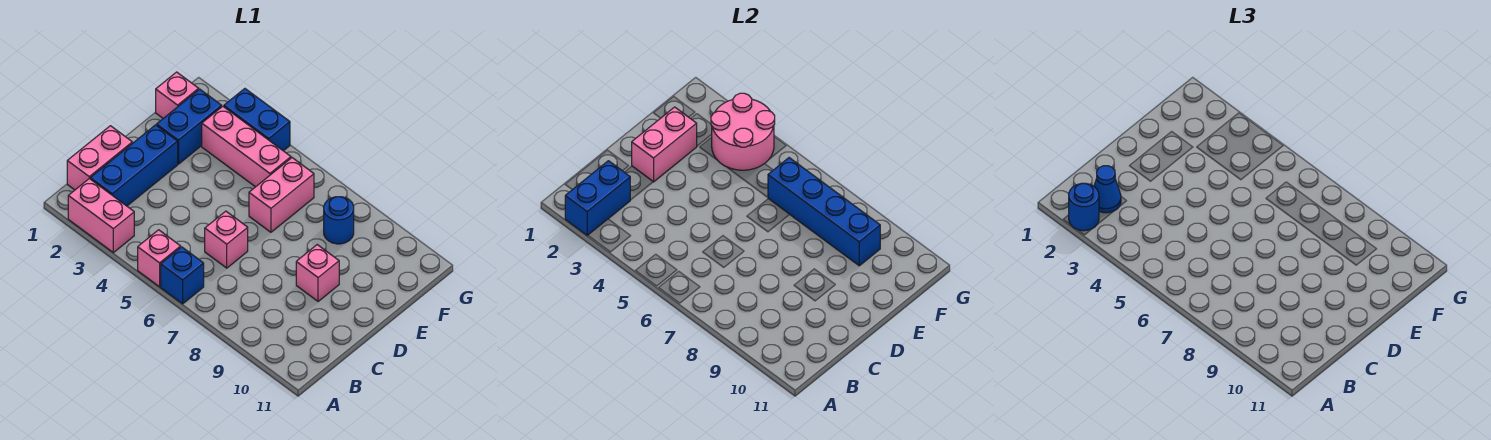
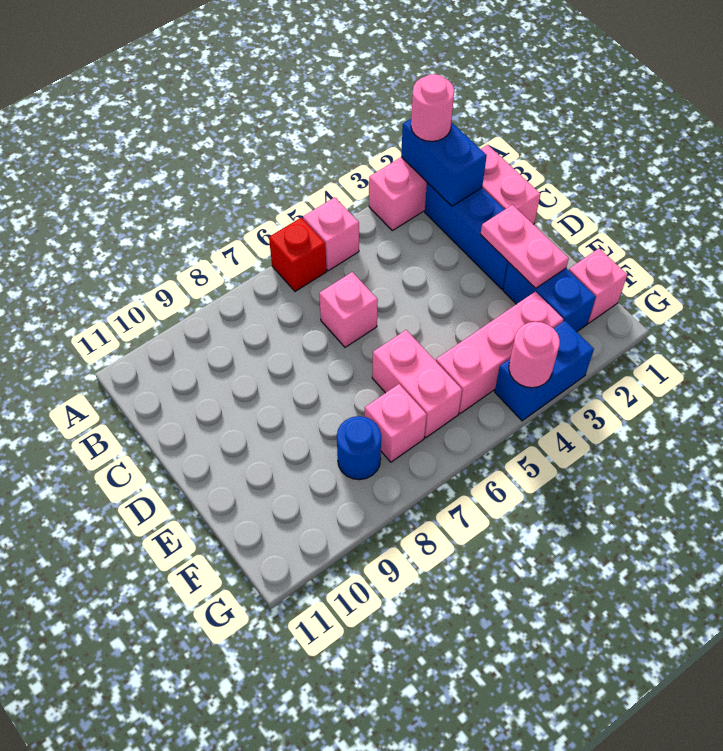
blue round brick A2 level 3 -> pink round brick A2 level 3
blue brick A6 level 1 -> red brick A6 level 1
blue cone B2 level 3 -> none
pink brick D2:E2 level 2 -> pink plate D2:E2 level 2
pink brick D9 level 1 -> pink brick F7 level 1
pink round brick F3:G4 level 2 -> pink round brick G4 level 2
blue brick F6:F9 level 2 -> none

